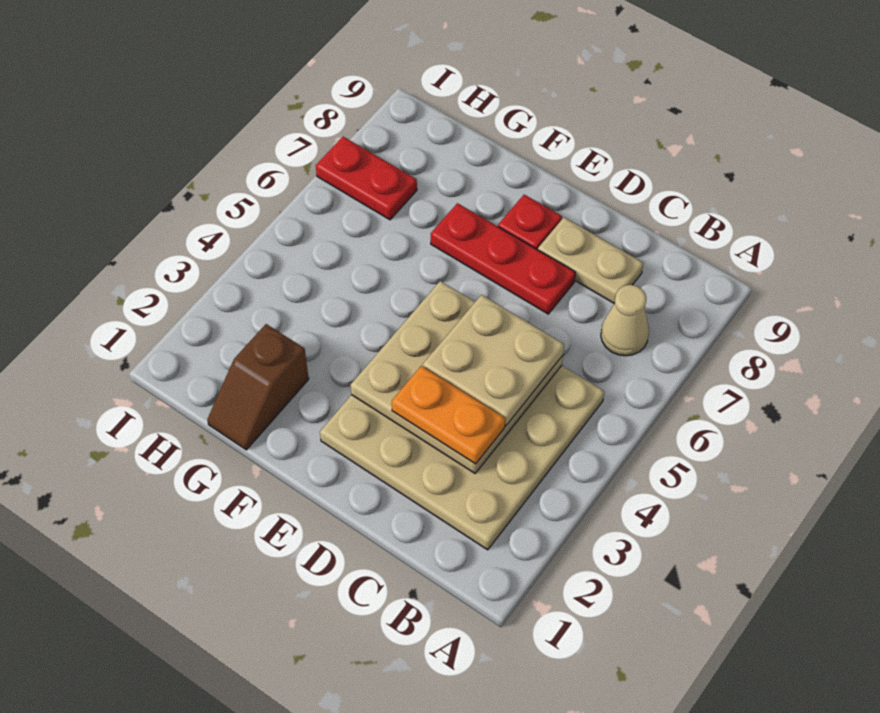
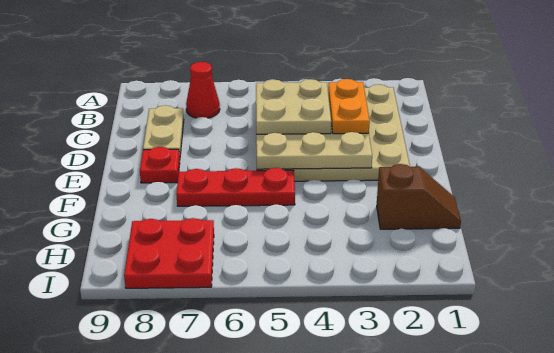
tan cone B7 level 1 -> red cone B7 level 1
red plate D7:F7 level 1 -> red plate F5:F7 level 1
red plate H7:I7 level 1 -> red plate H7:I8 level 1

